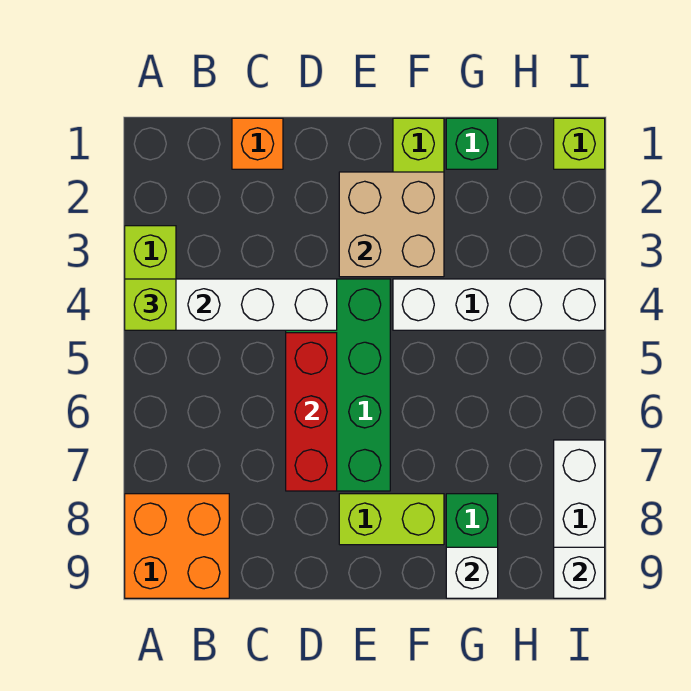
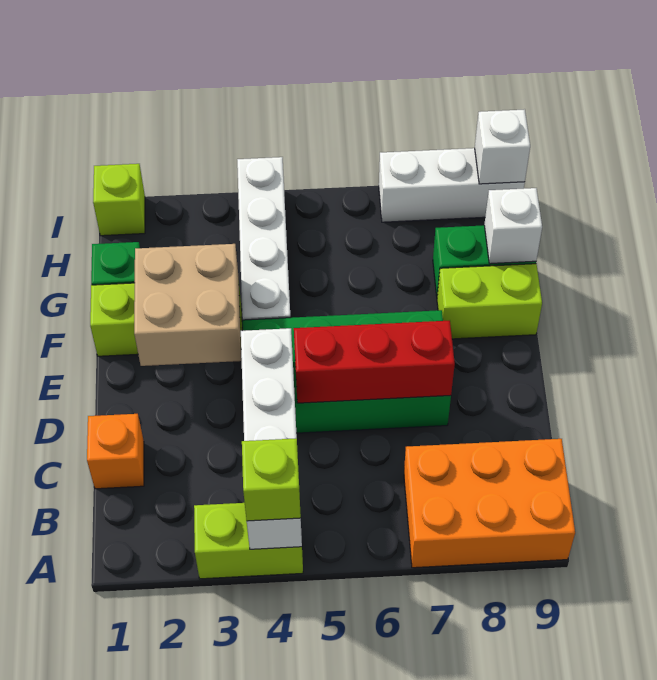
orange brick A8:B9 level 1 -> orange brick A7:B9 level 1
lime brick E8:F8 level 1 -> lime brick F8:F9 level 1

